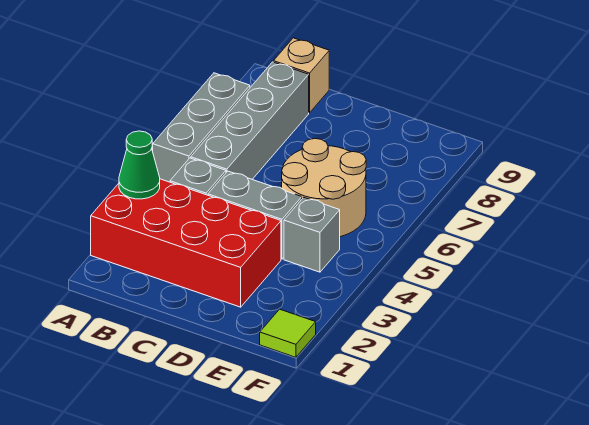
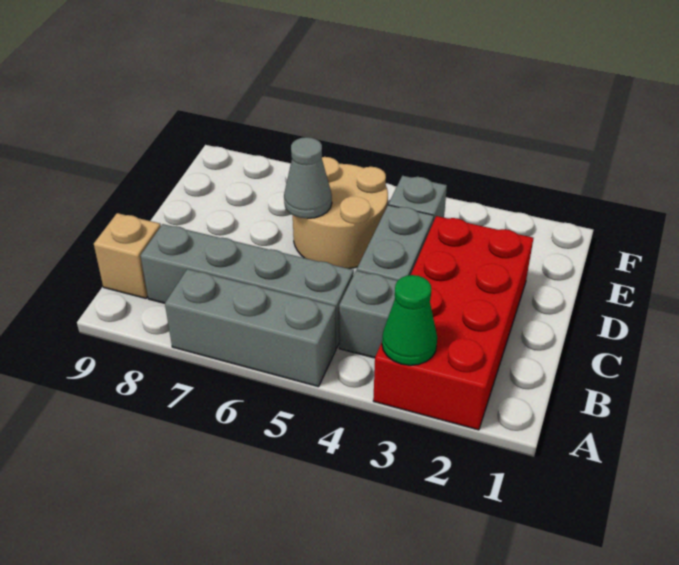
none -> grey cone D6 level 2
lime tile F1 level 1 -> none

